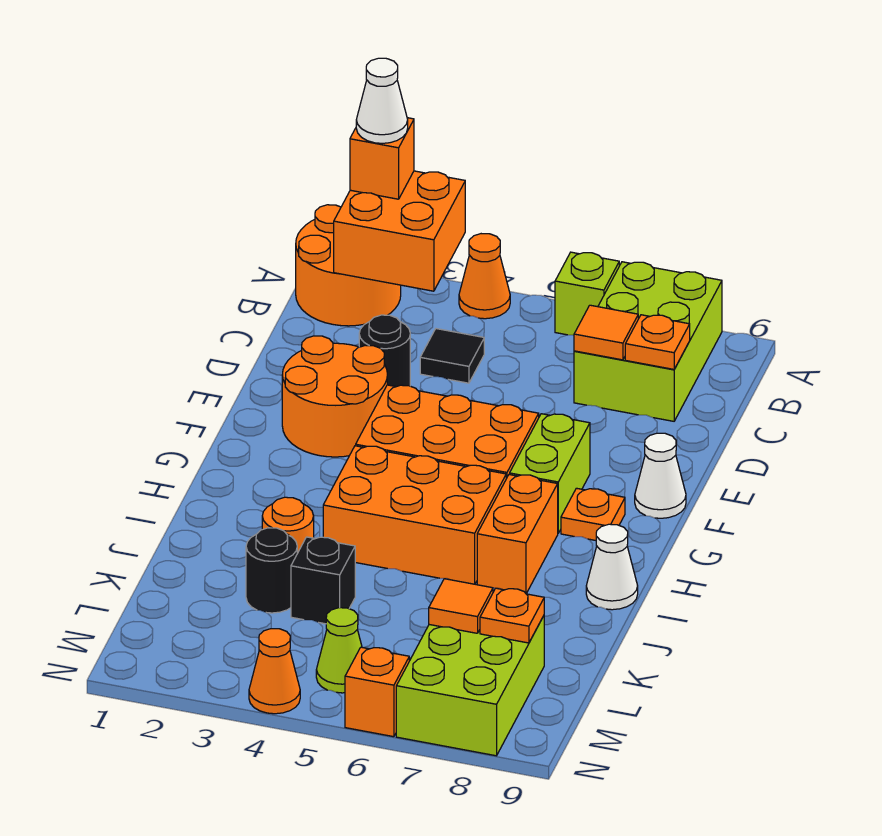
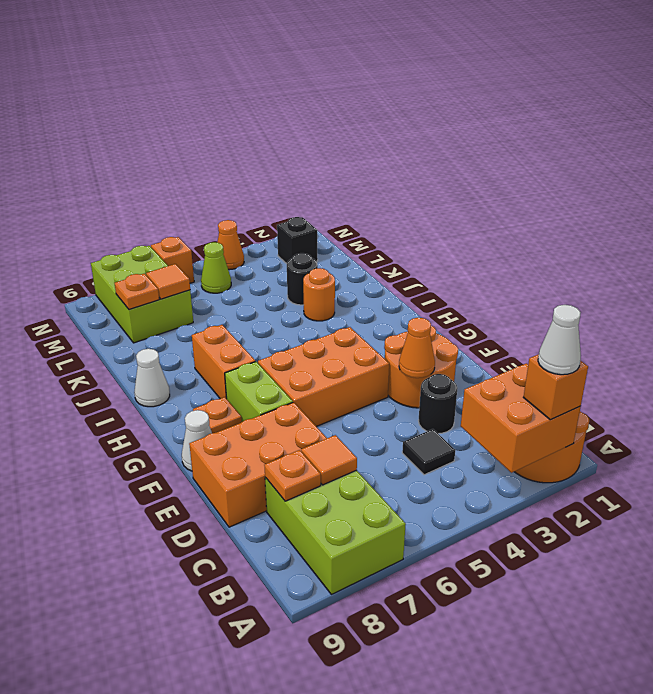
orange cone A4 level 1 -> orange cone E3 level 2
lime brick A6 level 1 -> none
orange brick H4:I6 level 1 -> orange brick D7:E9 level 1
black brick K4 level 1 -> black brick M2 level 1

